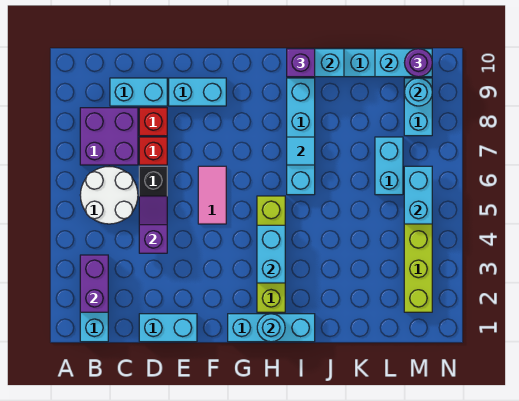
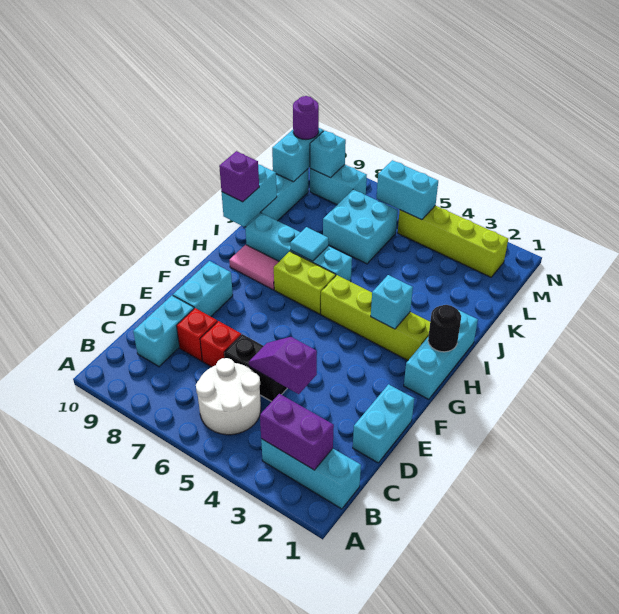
purple brick B7:C8 level 1 -> none
pink tile F5:F6 level 1 -> pink tile H8:H9 level 1
cyan round brick H1 level 2 -> black round brick H1 level 2
cyan brick H3:H4 level 2 -> cyan brick H3 level 2
none -> lime brick H6:H7 level 1
cyan brick L6:L7 level 1 -> cyan brick K6:L7 level 1
cyan round brick M9 level 2 -> cyan brick M9 level 2

